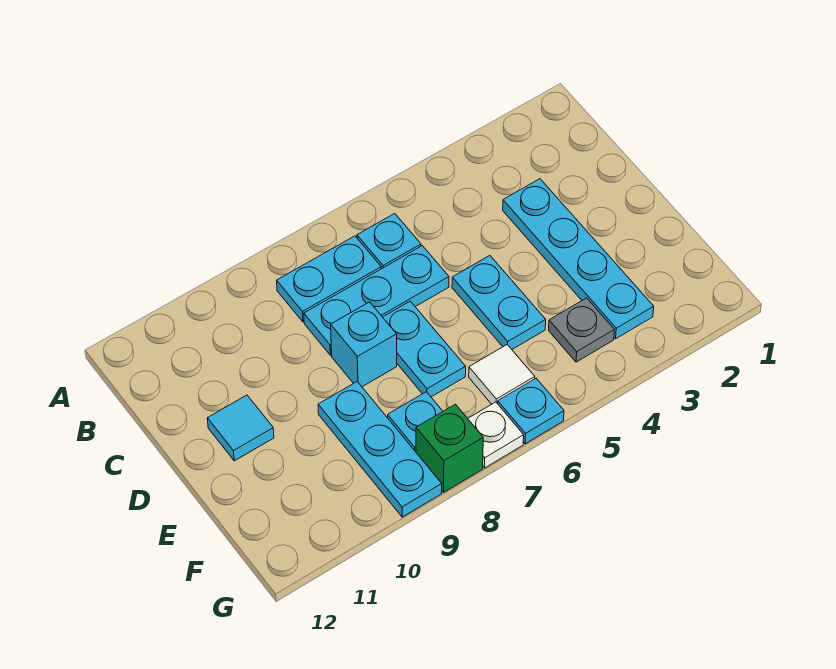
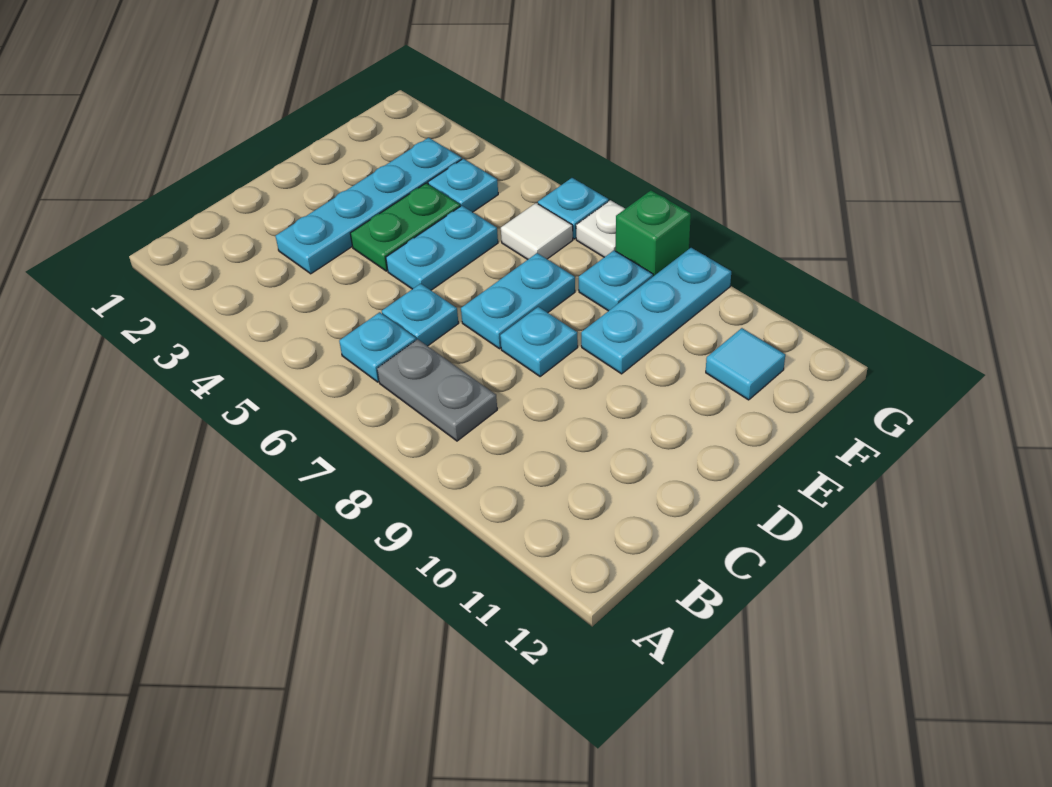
cyan plate B7:B8 level 1 -> grey plate B7:B8 level 1
cyan plate C6:C8 level 1 -> cyan plate C6 level 1
none -> green plate D4:E4 level 1
cyan brick D8 level 1 -> cyan plate D8 level 1
cyan tile D11 level 1 -> cyan tile F11 level 1
grey plate F4 level 1 -> cyan plate F4 level 1

